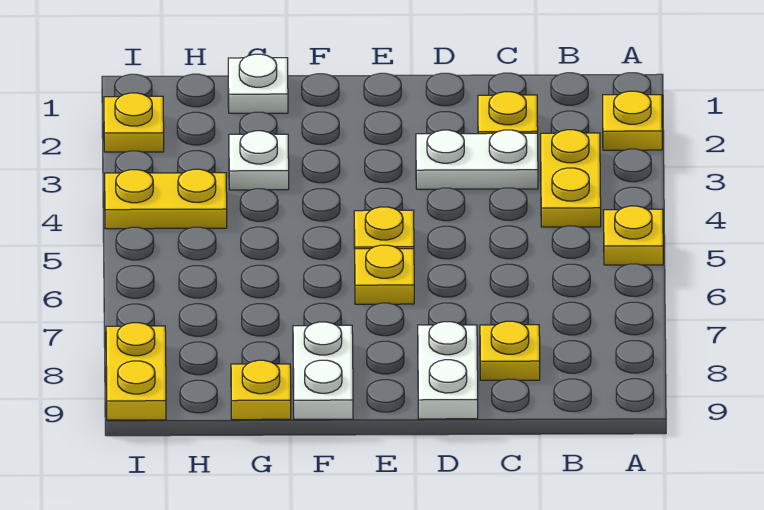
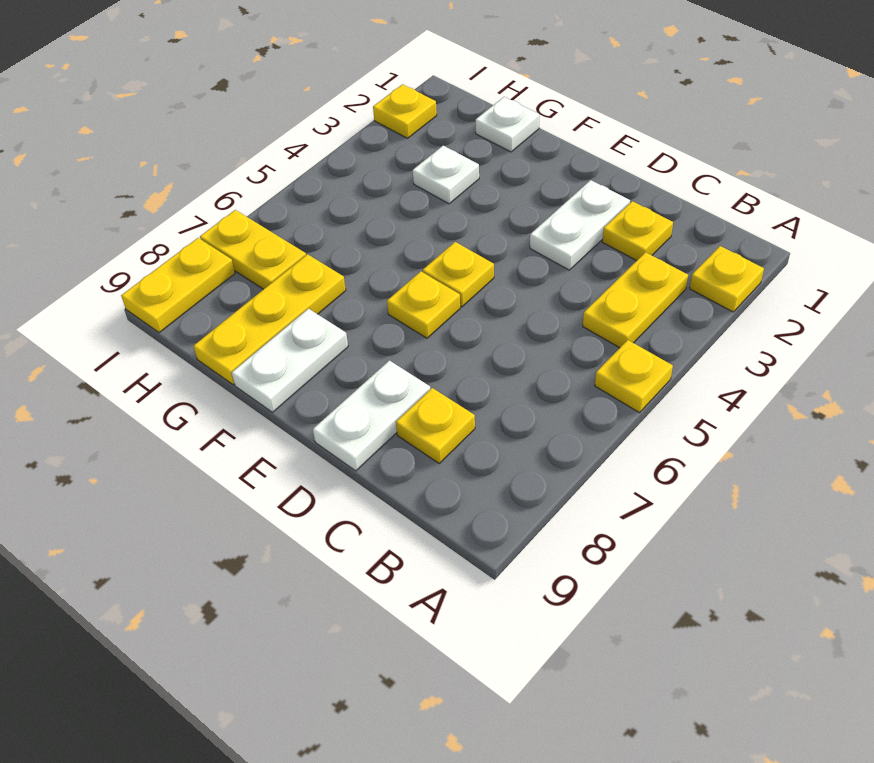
white plate C3:D3 level 1 -> white plate D2:D3 level 1
yellow plate G9 level 1 -> yellow plate G7:G9 level 1
yellow plate H4:I4 level 1 -> yellow plate H7:I7 level 1

